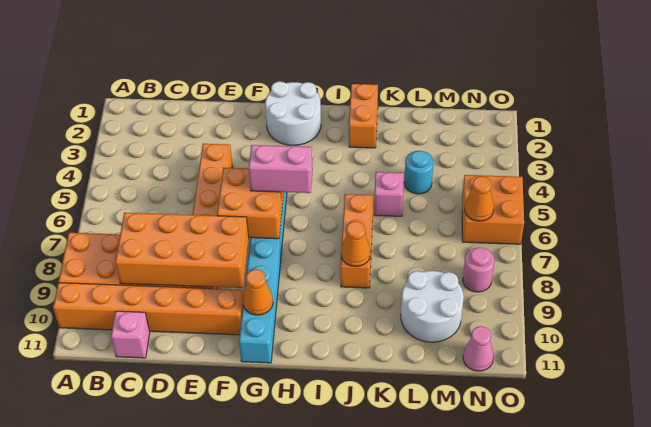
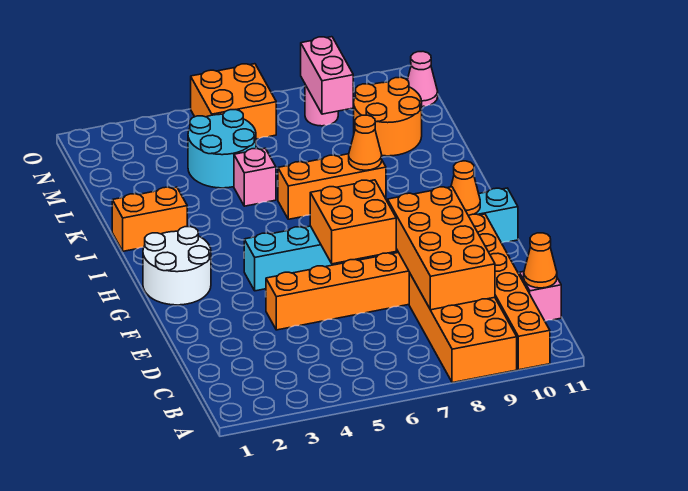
pink brick G6:H6 level 3 -> pink brick M8:N8 level 2
cyan round brick L4 level 1 -> cyan round brick L4:M5 level 1
white round brick L9:M10 level 1 -> orange round brick L9:M10 level 1
orange cone N6 level 2 -> orange cone C11 level 2

